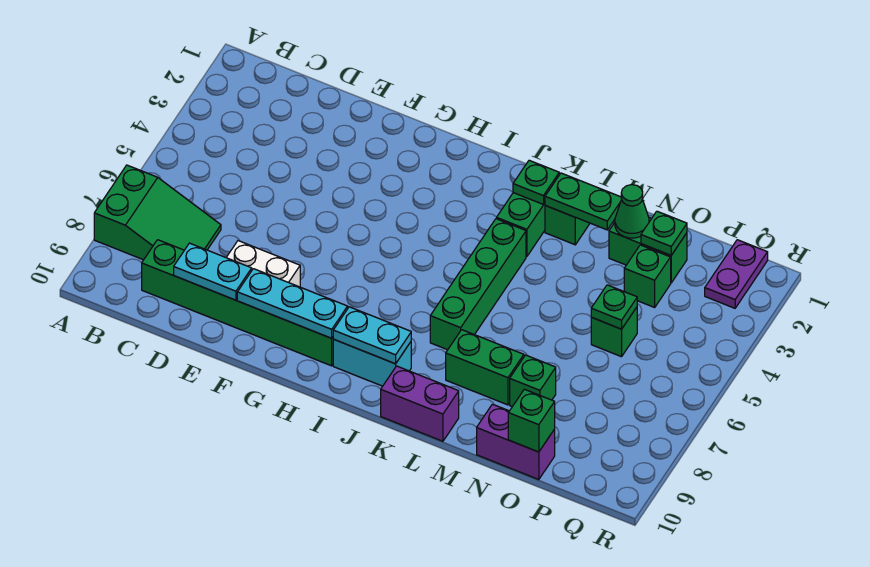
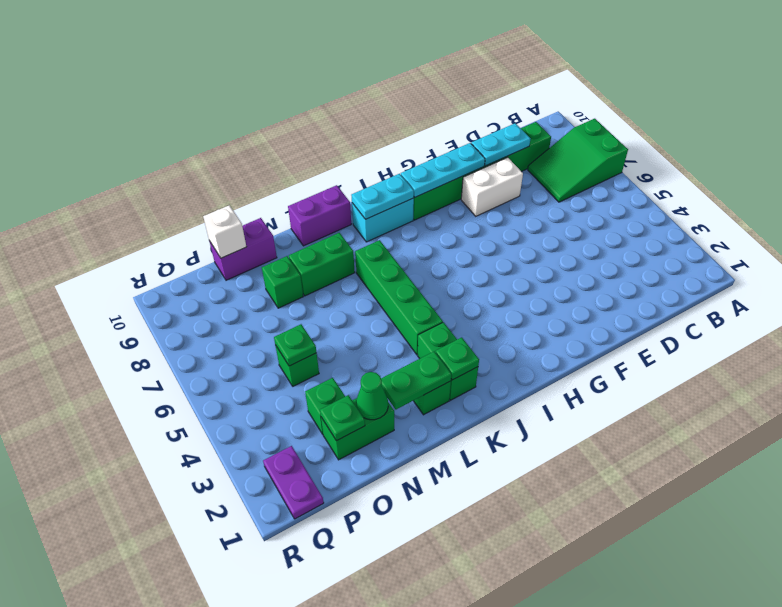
green brick O10 level 2 -> white brick O10 level 2

